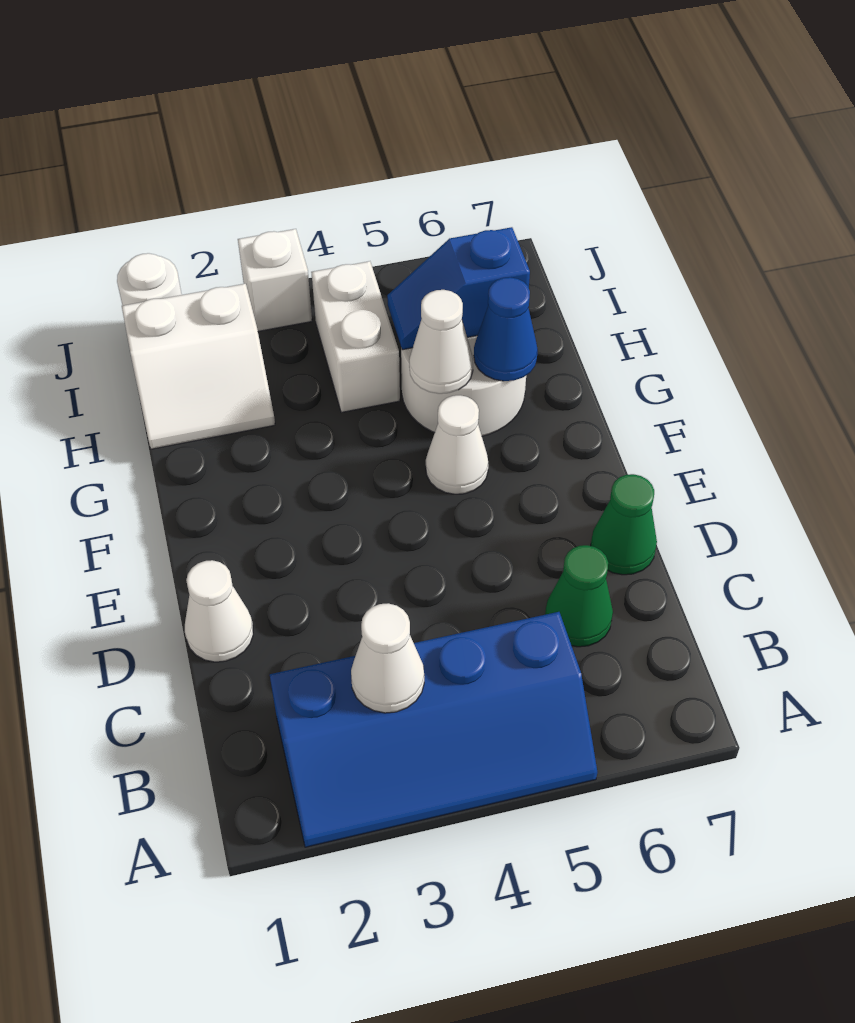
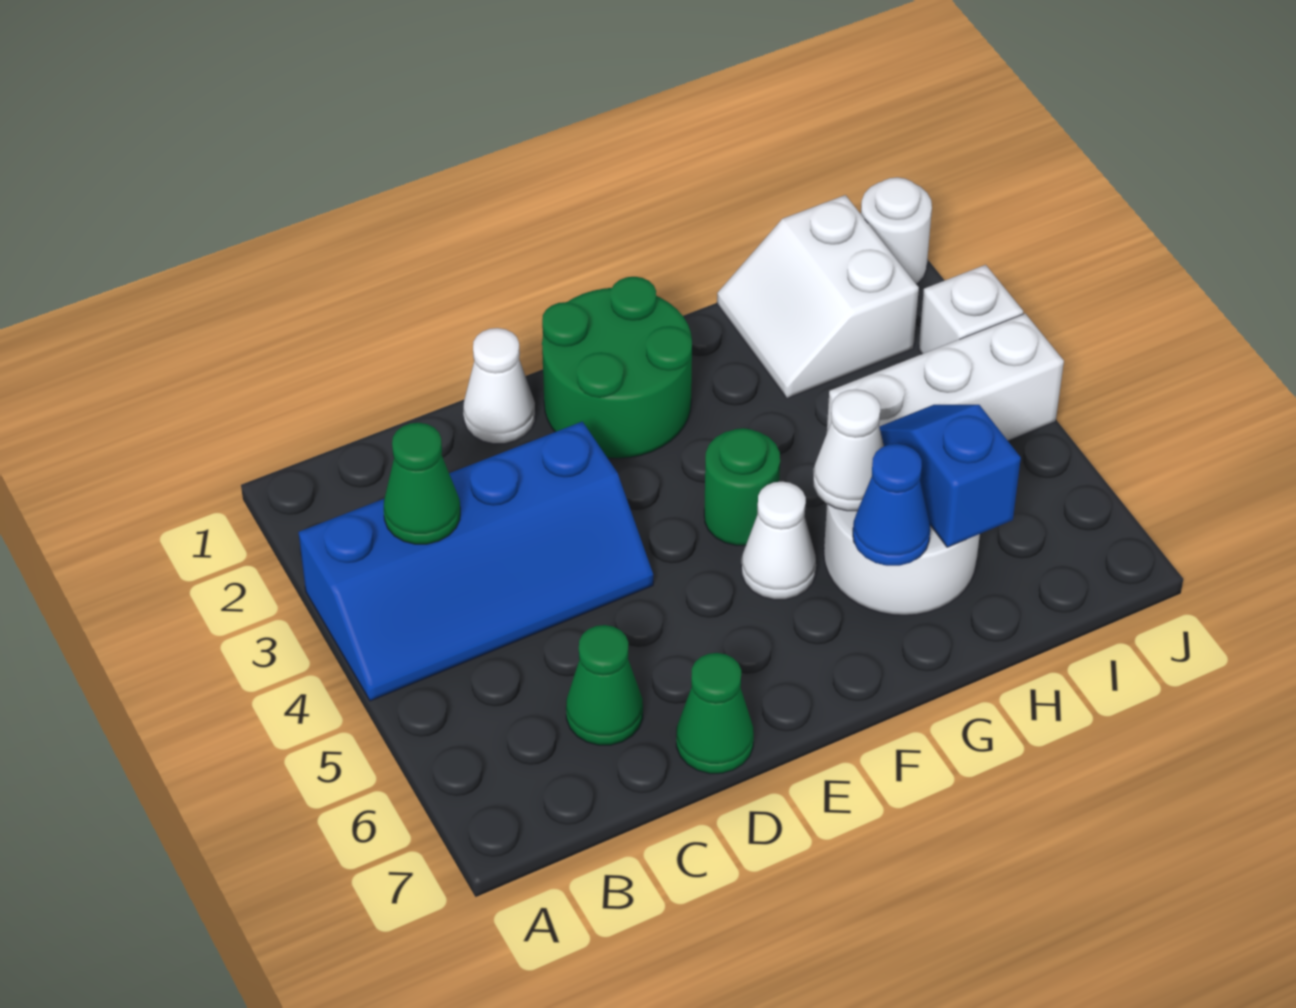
blue slope A2:B5 level 1 top B -> blue slope A3:D4 level 1 top 3
white cone B3 level 2 -> green cone B3 level 2
none -> green round brick E1:F2 level 1
none -> green round brick F4 level 1
white brick H4:I4 level 1 -> white brick H4:J4 level 1

